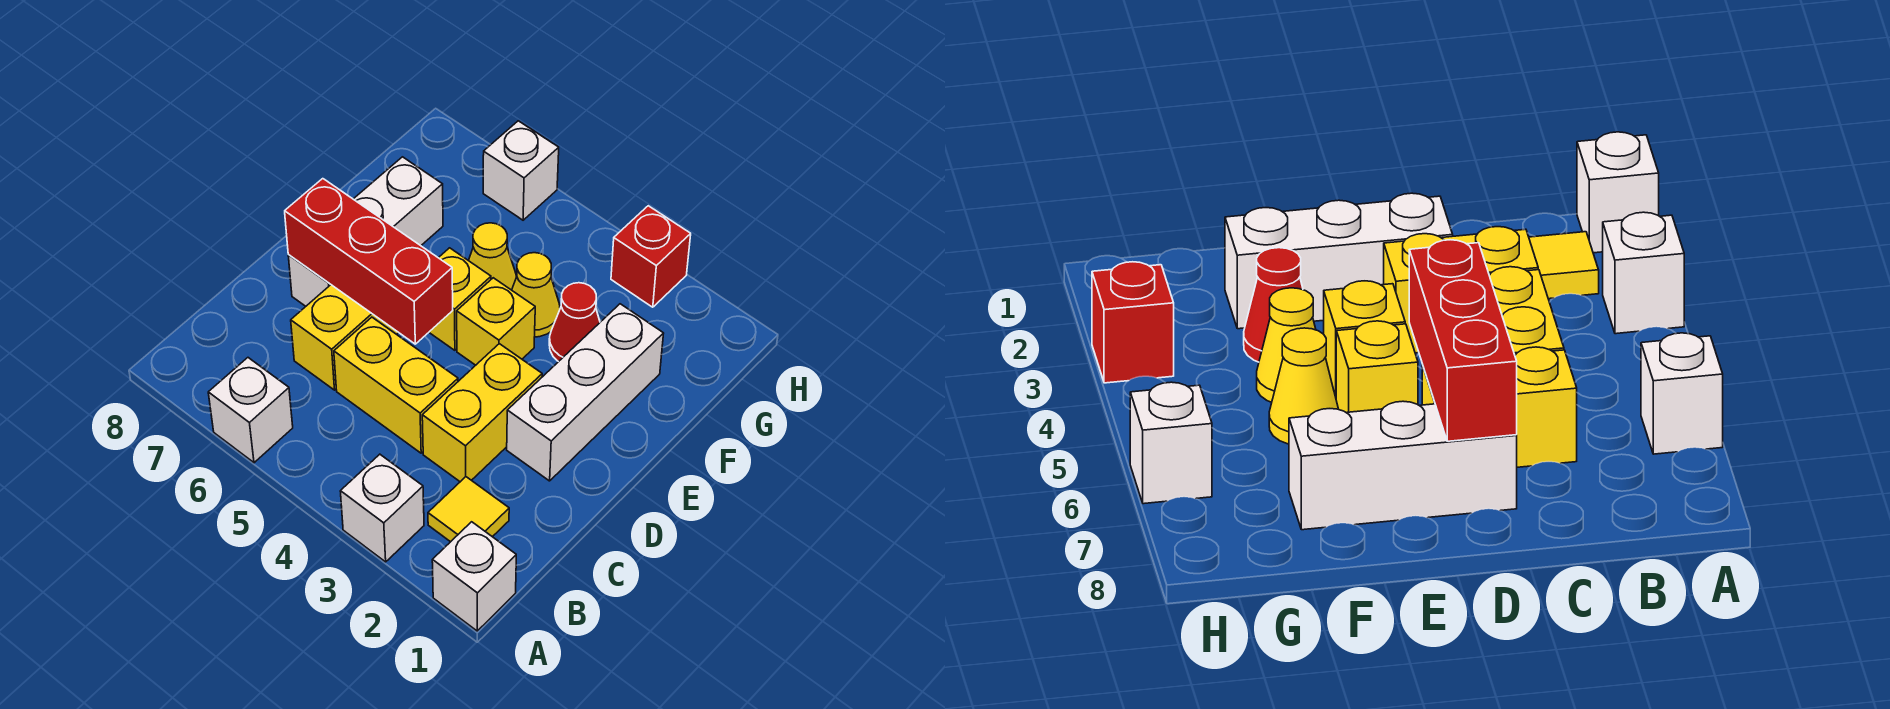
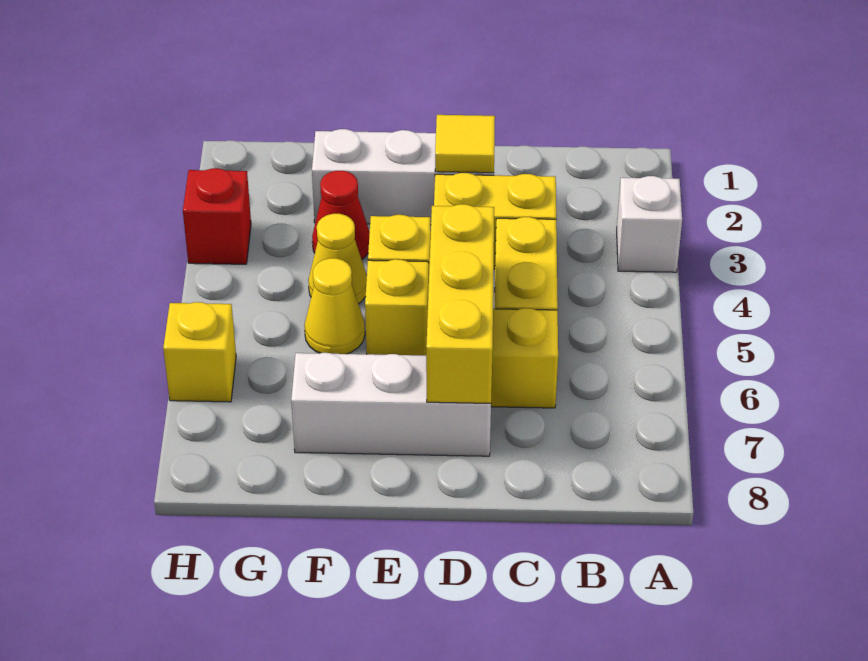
white brick A1 level 1 -> none
white brick A6 level 1 -> none
yellow tile B2 level 1 -> yellow tile D2 level 2
red brick D5:D7 level 2 -> yellow brick D5:D7 level 2
white brick H6 level 1 -> yellow brick H6 level 1

